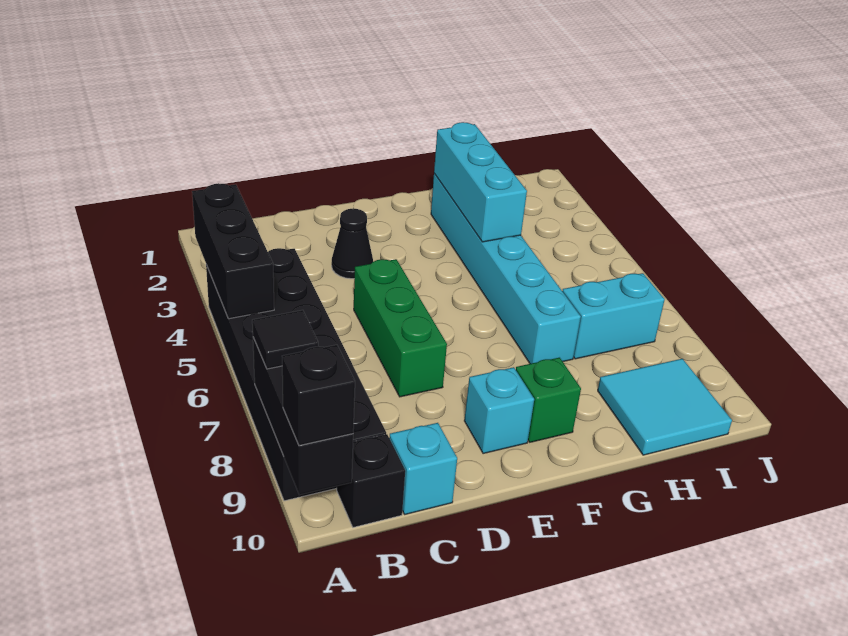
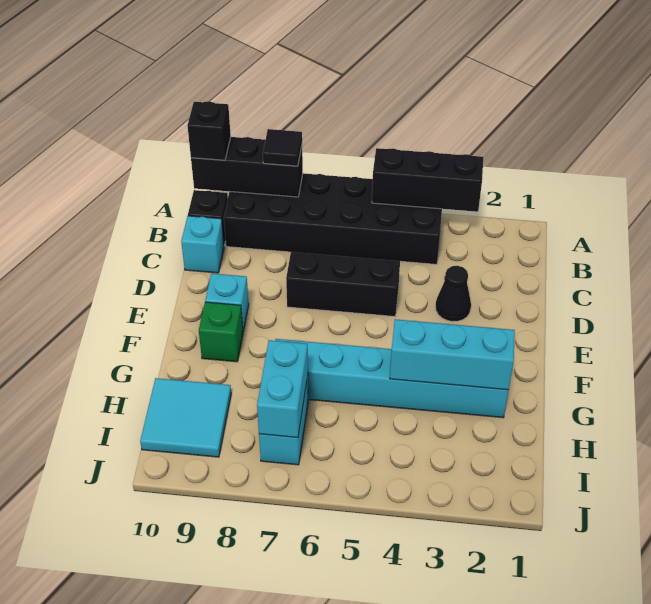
green brick D5:D7 level 1 -> black brick D5:D7 level 1
none -> cyan brick H7:I7 level 2

